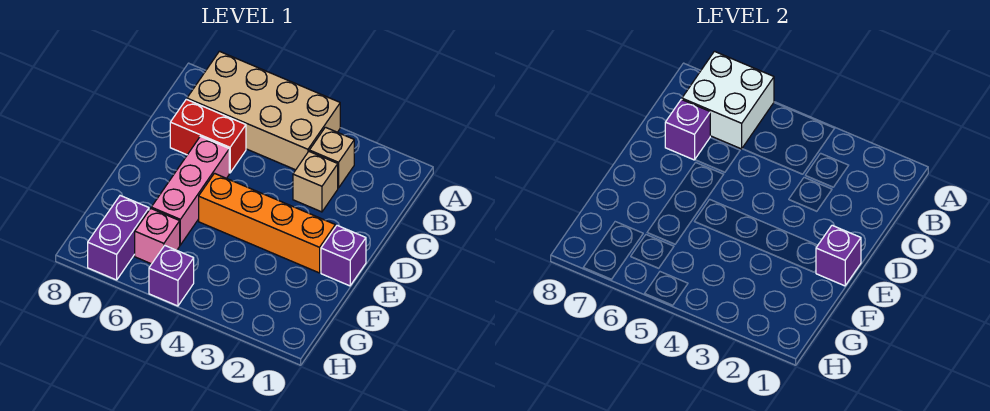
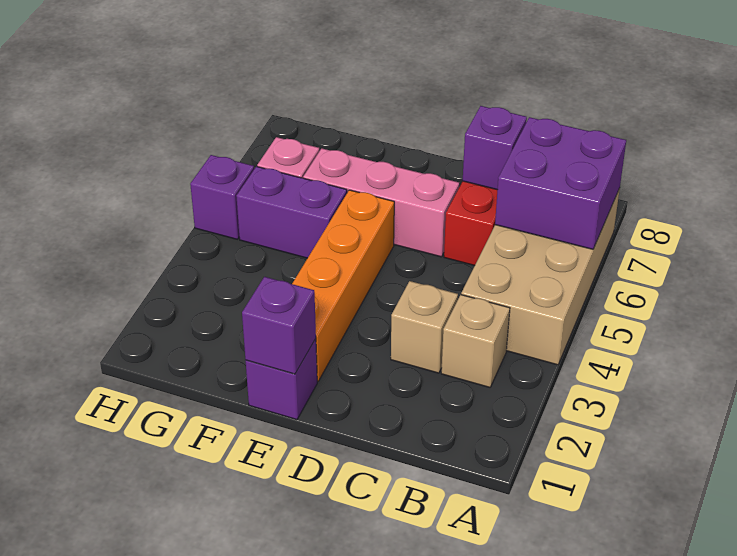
white brick A6:B7 level 2 -> purple brick A6:B7 level 2
purple brick G7:H7 level 1 -> purple brick F5:G5 level 1

